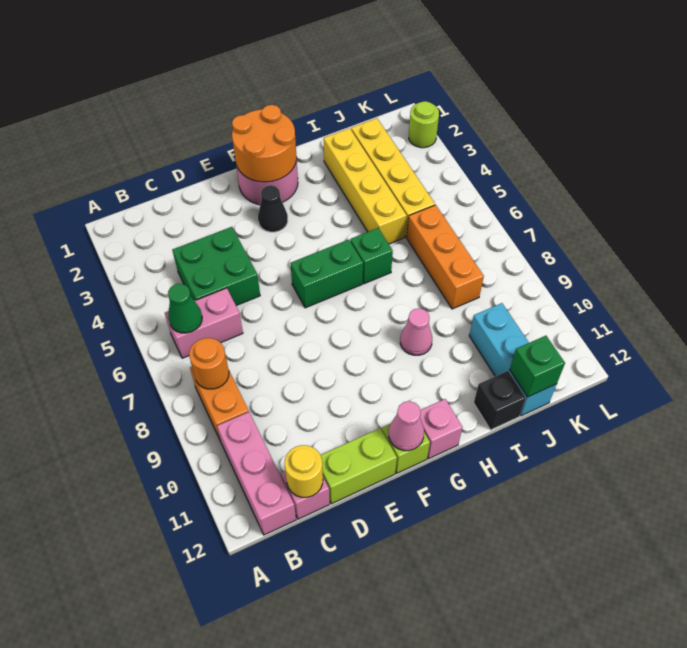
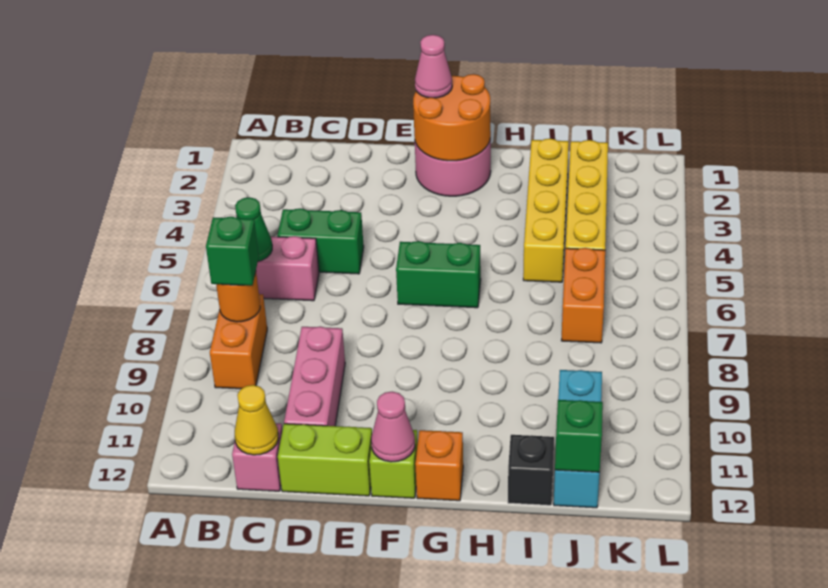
pink brick B10:B12 level 1 -> pink brick D9:D11 level 1
green brick C4:D5 level 1 -> green brick C5:D5 level 1
yellow round brick C12 level 2 -> yellow cone C12 level 2
black cone F3 level 1 -> none
pink brick G12 level 1 -> orange brick G12 level 1
green brick H6 level 1 -> green brick B8 level 3
pink cone H9 level 1 -> pink cone F1 level 3
orange brick J6:J8 level 1 -> orange brick J6:J7 level 1
lime round brick L2 level 1 -> none

